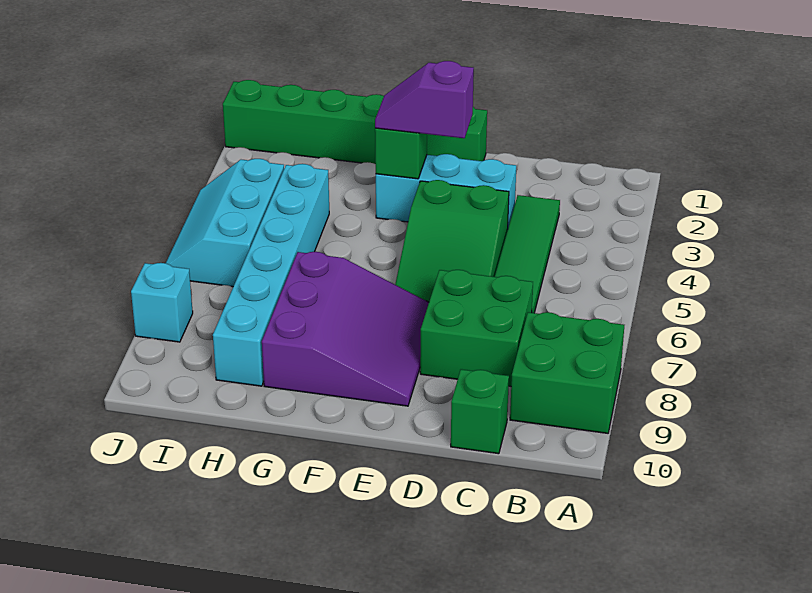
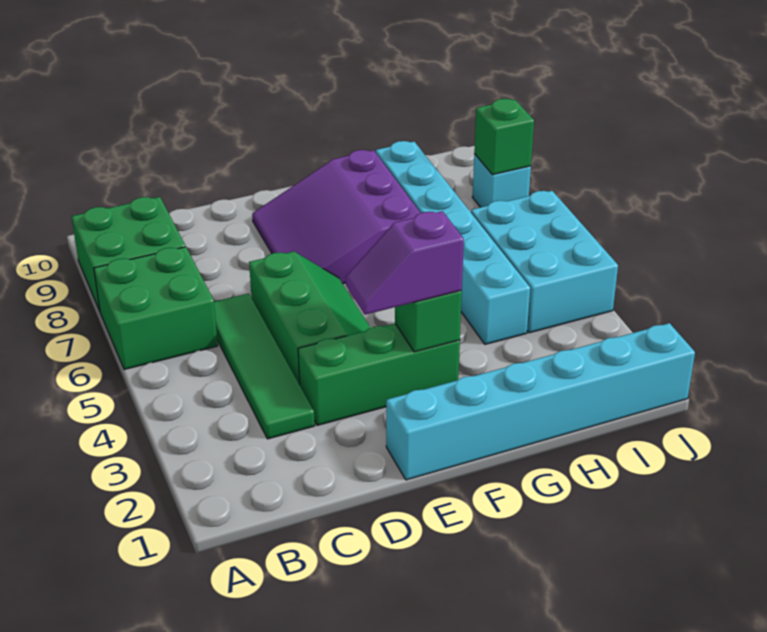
green brick C7:D8 level 1 -> green brick A6:B7 level 1
green brick C10 level 1 -> green brick J8 level 2
cyan brick D3:F3 level 1 -> green brick D3:F3 level 1
green slope D4:E6 level 1 top 4 -> green slope D4:E6 level 1 top D
green brick E1:J1 level 1 -> cyan brick E1:J1 level 1
purple slope E3:F3 level 3 top E -> purple slope E3:F3 level 3 top F
cyan slope I4:J6 level 1 top I -> cyan brick I4:J6 level 1

